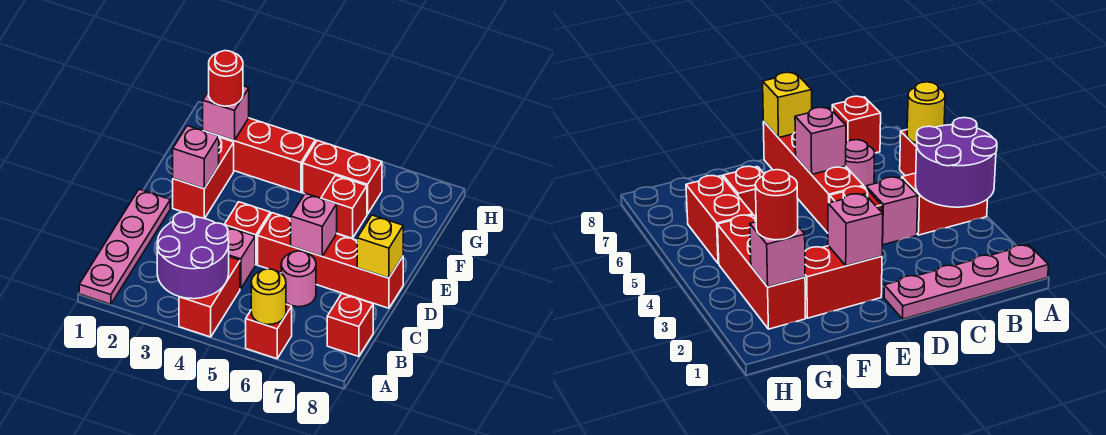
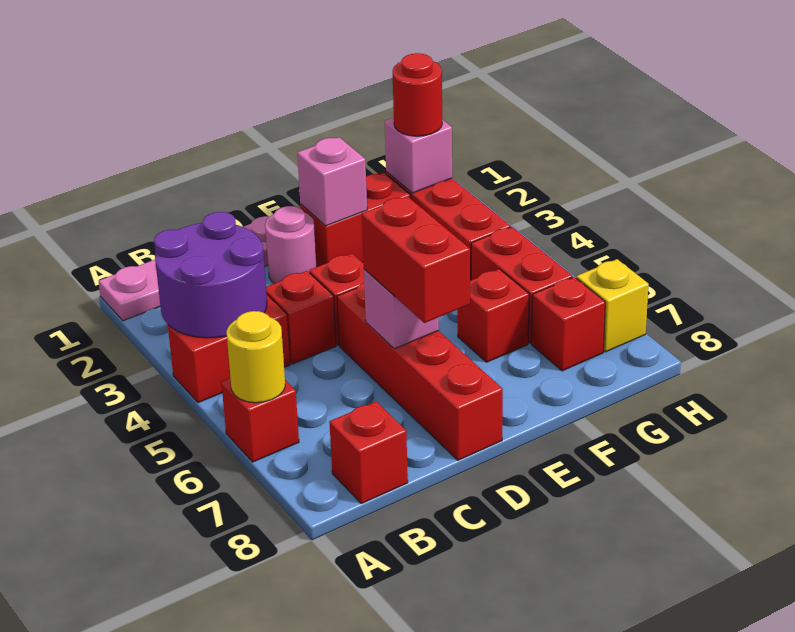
pink brick C4 level 1 -> red brick C4 level 1
pink round brick C6 level 1 -> pink round brick D2 level 1
none -> red brick D6:D7 level 3
yellow brick D8 level 2 -> yellow brick H7 level 1
none -> red brick G7 level 1

